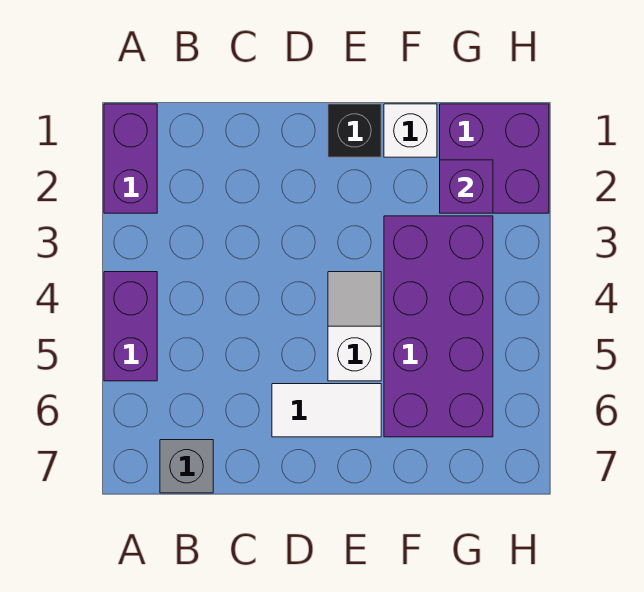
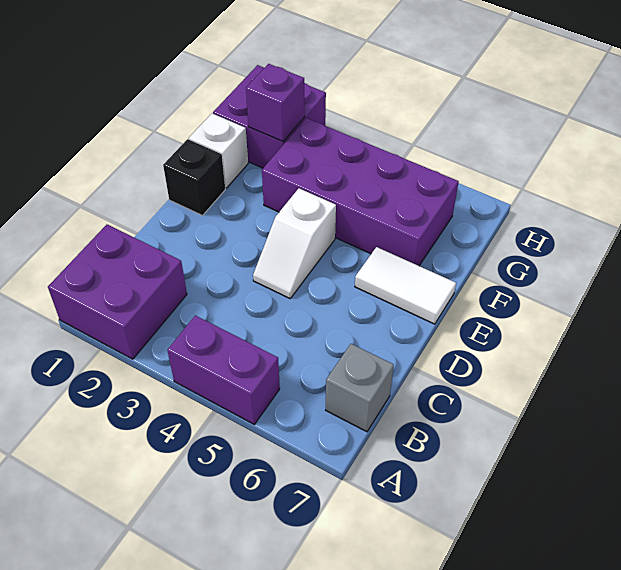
purple brick A1:A2 level 1 -> purple brick A1:B2 level 1
white tile D6:E6 level 1 -> white tile E6:E7 level 1
white slope E4:E5 level 1 top 5 -> white slope D4:E4 level 1 top E

